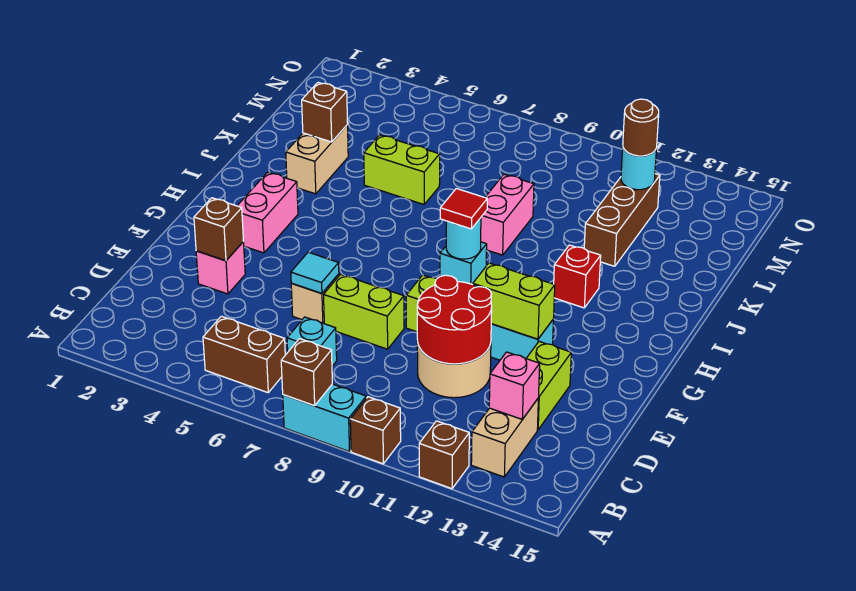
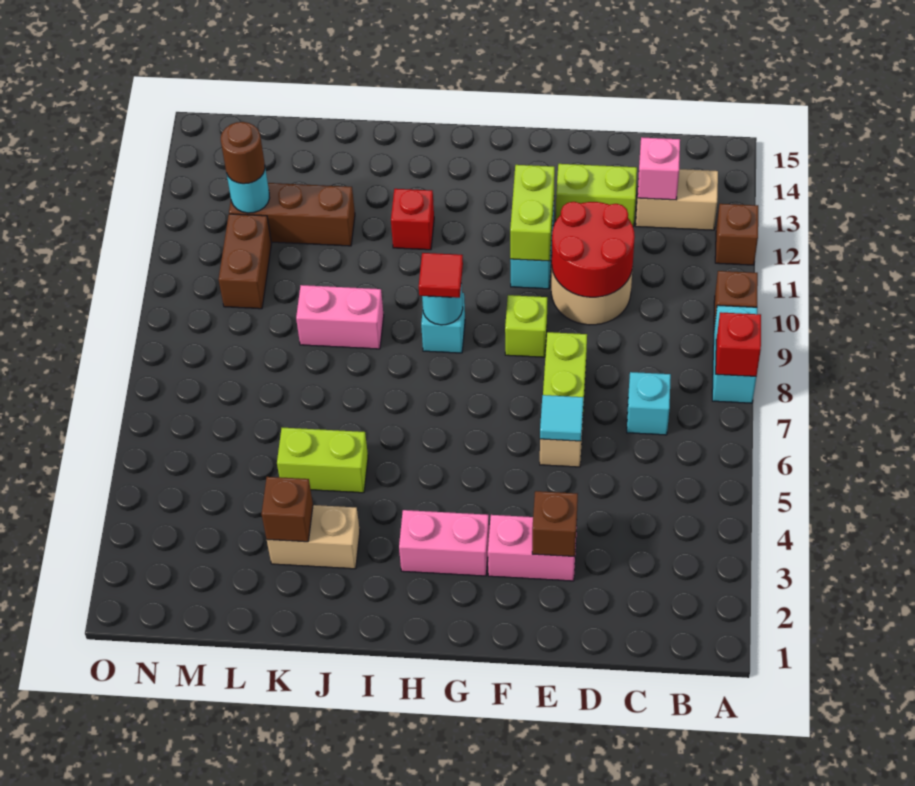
brown brick A8 level 2 -> red brick A8 level 2
brown brick B5:B6 level 1 -> brown brick M10:M11 level 1
pink brick E3 level 1 -> pink brick E3:F3 level 1
lime brick K5:K6 level 1 -> lime brick J5:K5 level 1

